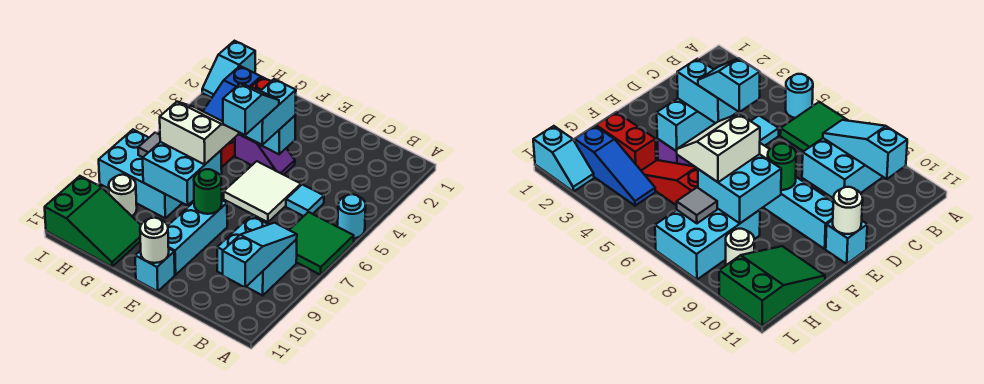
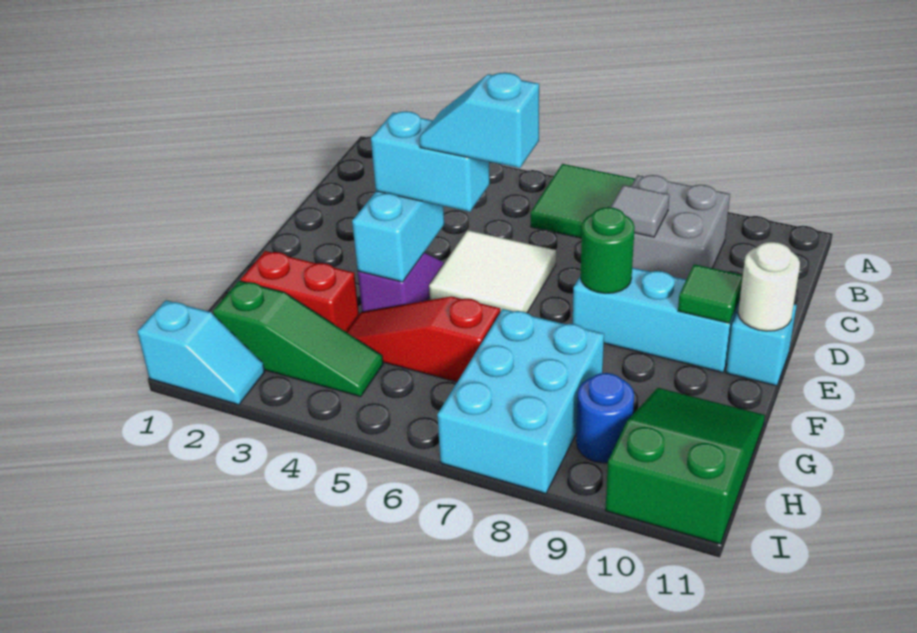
cyan round brick A5 level 1 -> none
cyan brick B8:C9 level 1 -> grey brick B8:C9 level 1
cyan slope B8:B10 level 2 top 10 -> none
cyan tile C5 level 1 -> none
none -> green tile E10 level 2
white slope F6:G7 level 3 top 7 -> none
cyan brick F7:G8 level 2 -> none
blue slope H2:H4 level 1 top 2 -> green slope H2:H4 level 1 top 2
grey tile H7 level 2 -> grey tile C8 level 2
white round brick H9 level 1 -> blue round brick H9 level 1

